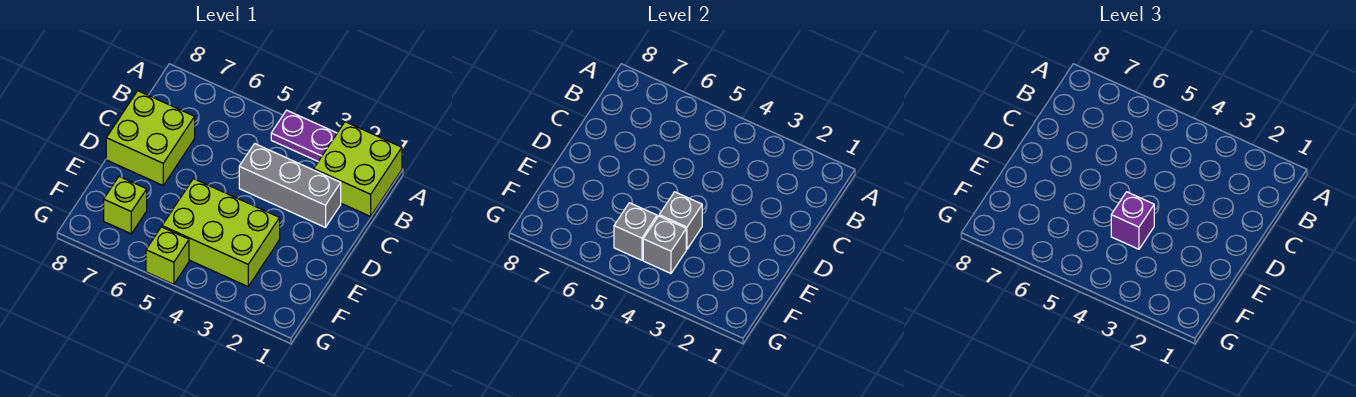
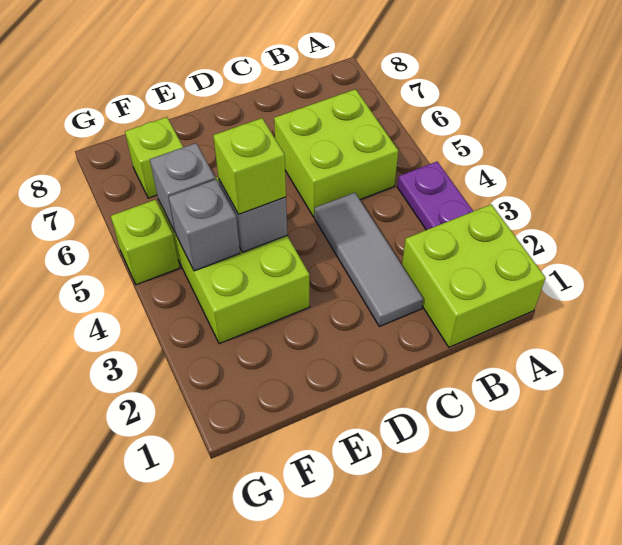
grey brick C2:C4 level 1 -> grey tile C2:C4 level 1
lime brick C7:D8 level 1 -> lime brick B5:C6 level 1
purple brick E4 level 3 -> lime brick E4 level 3

